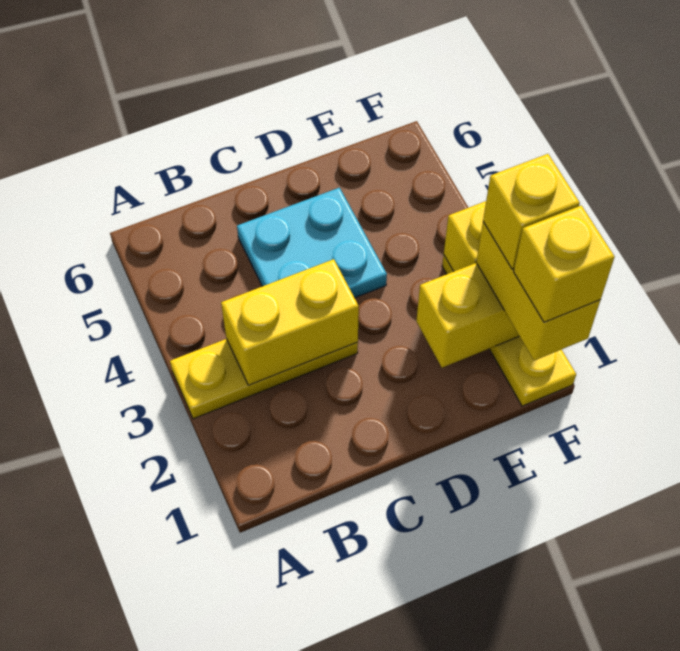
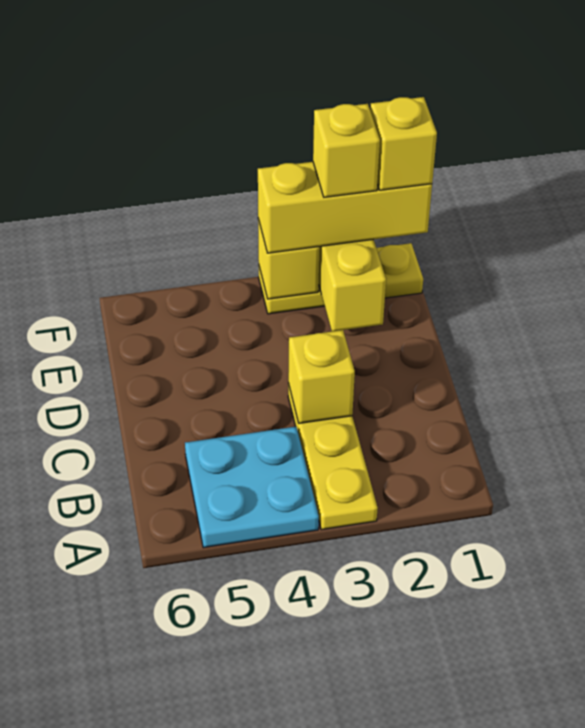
yellow brick B3:C3 level 2 -> yellow brick C3 level 2
cyan plate C4:D5 level 1 -> cyan plate A4:B5 level 1
yellow brick F1:F2 level 3 -> yellow brick F1:F3 level 3

